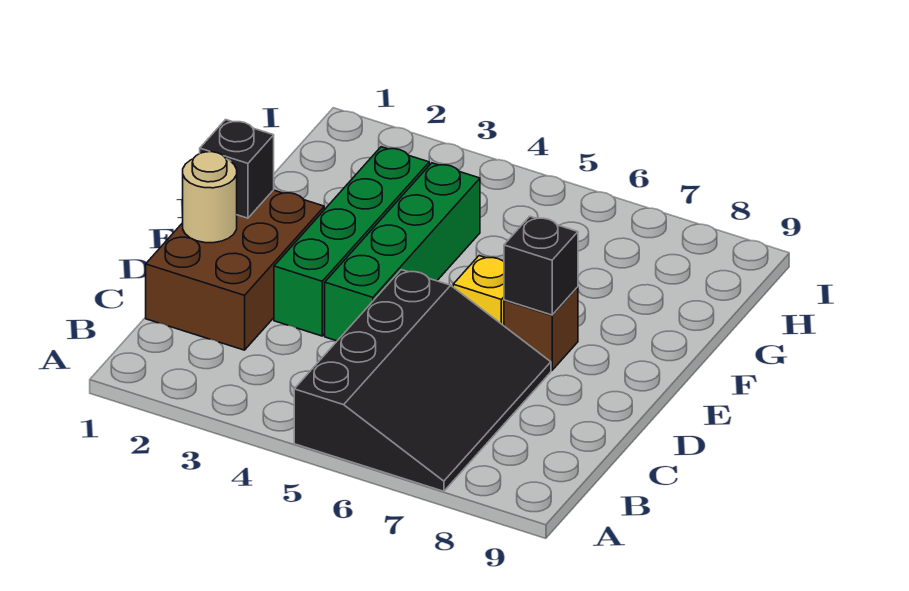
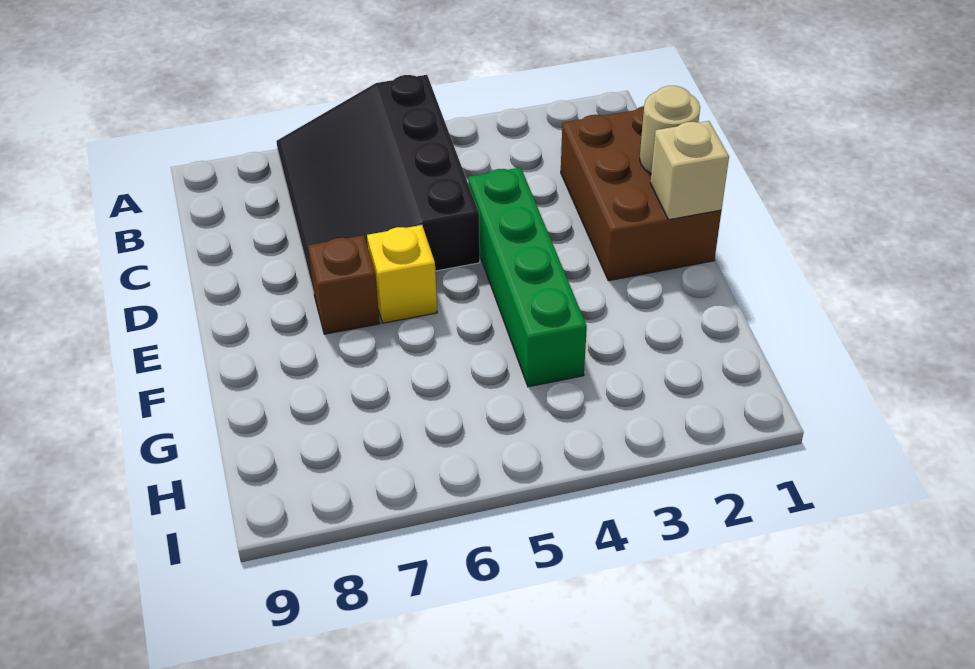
green brick D3:G3 level 1 -> none
black brick E1 level 2 -> tan brick E1 level 2
black brick E7 level 2 -> none

